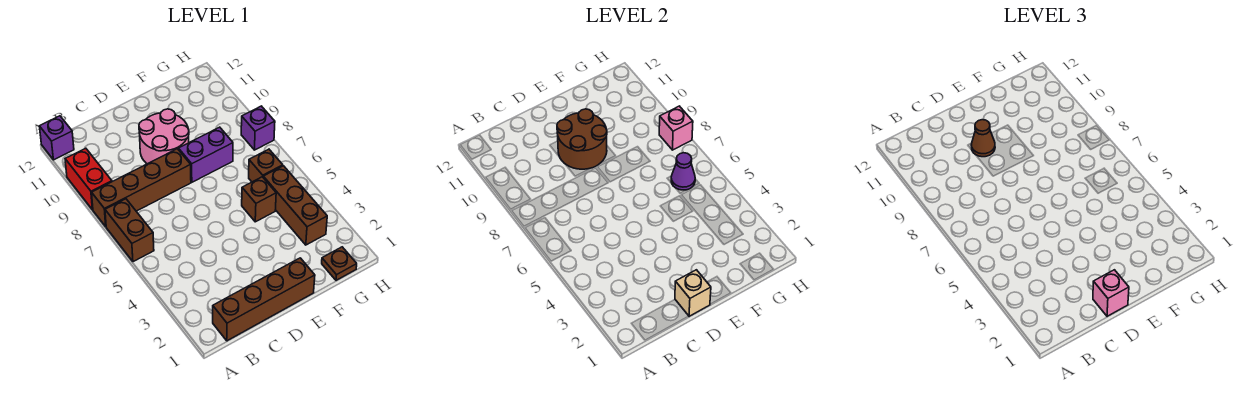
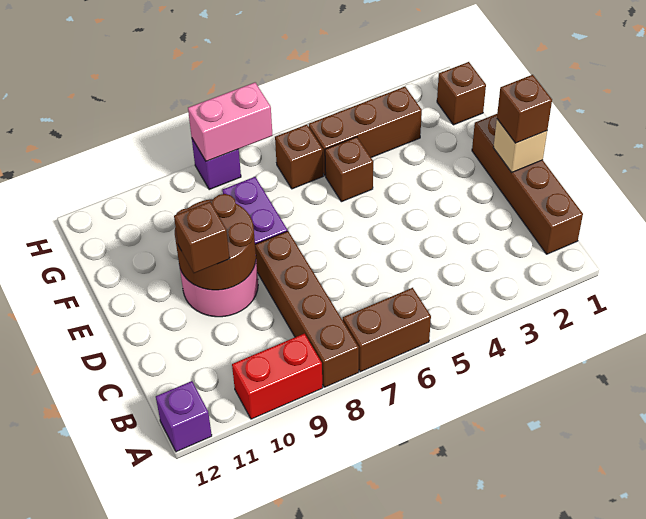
pink brick D1 level 3 -> brown brick D1 level 3
brown cone D10 level 3 -> brown brick D10 level 3
brown plate G1 level 1 -> brown brick G1 level 1
purple cone G6 level 2 -> none
pink brick H8 level 2 -> pink brick H7:H8 level 2

